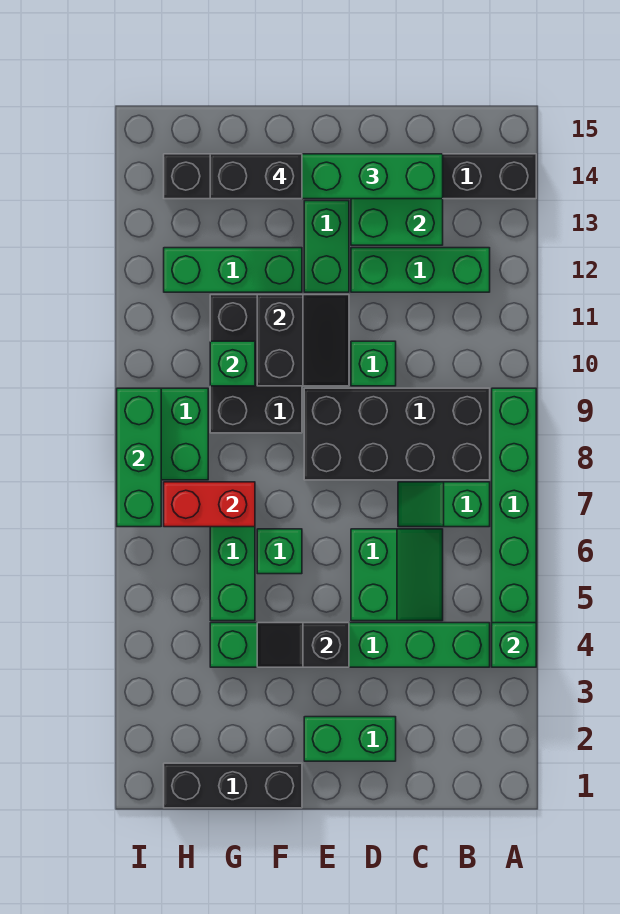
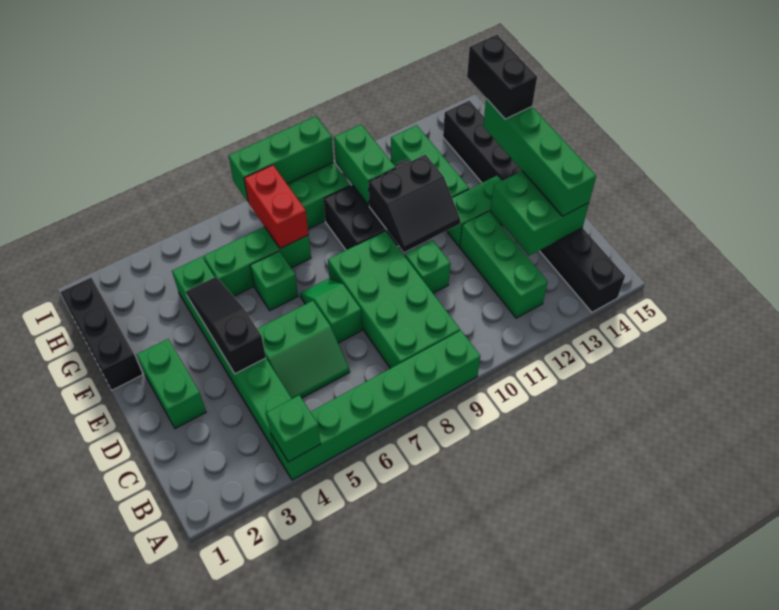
green slope B7:C7 level 1 top B -> green slope D7:E7 level 1 top D
black brick B8:E9 level 1 -> green brick B8:E9 level 1
black slope E4:F4 level 2 top E -> black slope D4:F4 level 2 top D
green brick G10 level 2 -> green brick G10:H10 level 2

